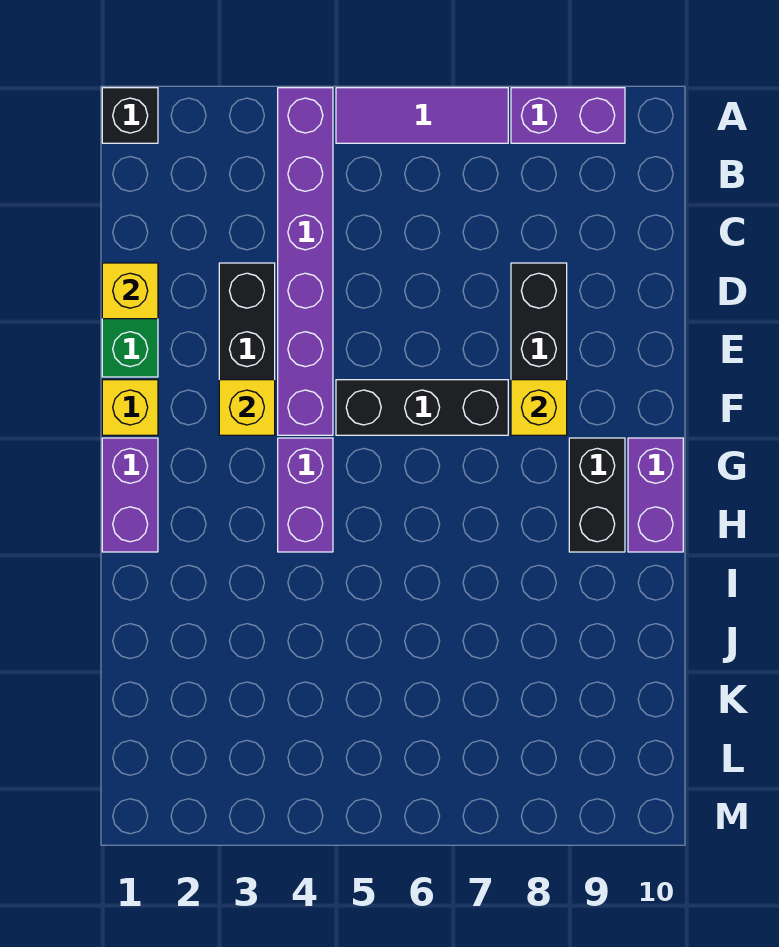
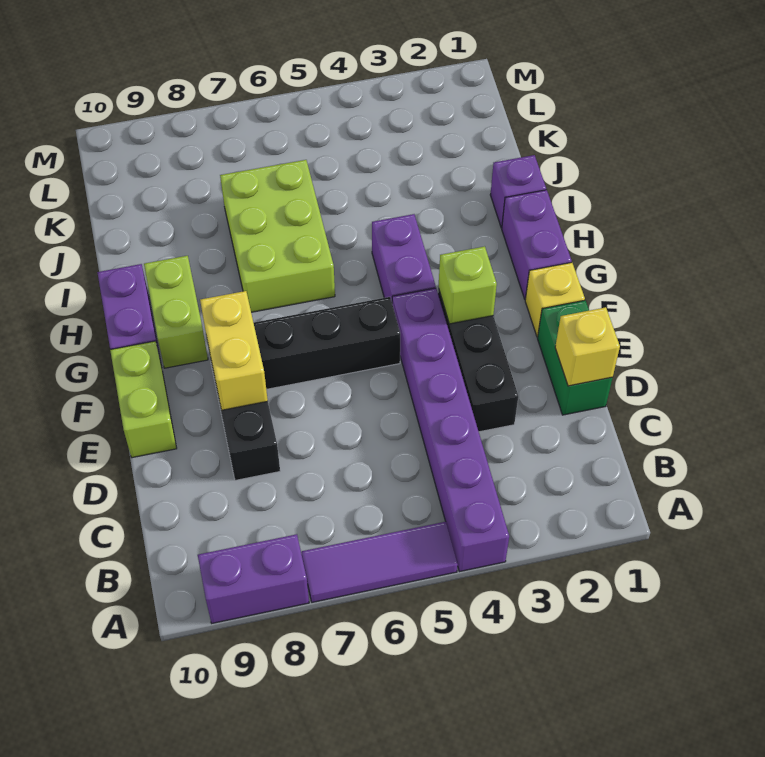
black brick A1 level 1 -> none
none -> lime brick E10:F10 level 1
yellow brick F3 level 2 -> lime brick F3 level 2
yellow brick F8 level 2 -> yellow brick E8:F8 level 2
black brick G9:H9 level 1 -> lime brick G9:H9 level 1
none -> lime brick H6:J7 level 1
none -> purple brick I1 level 1

